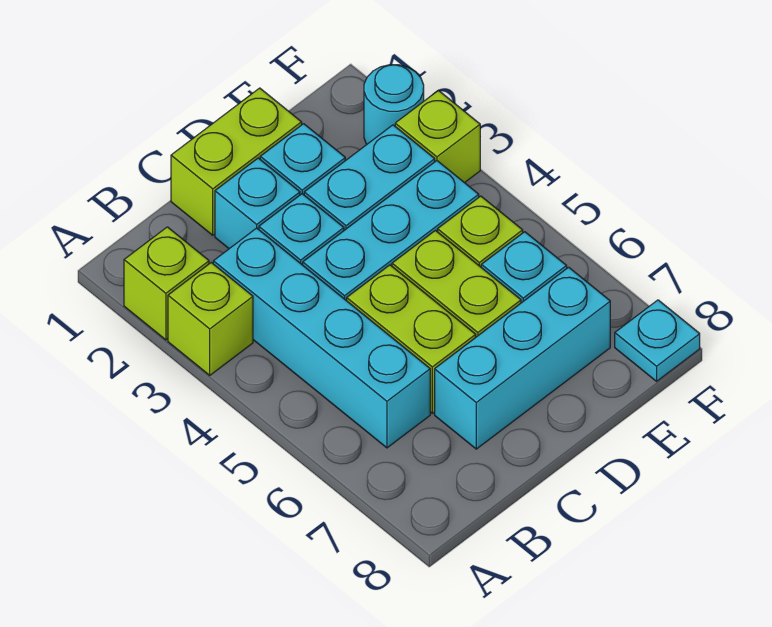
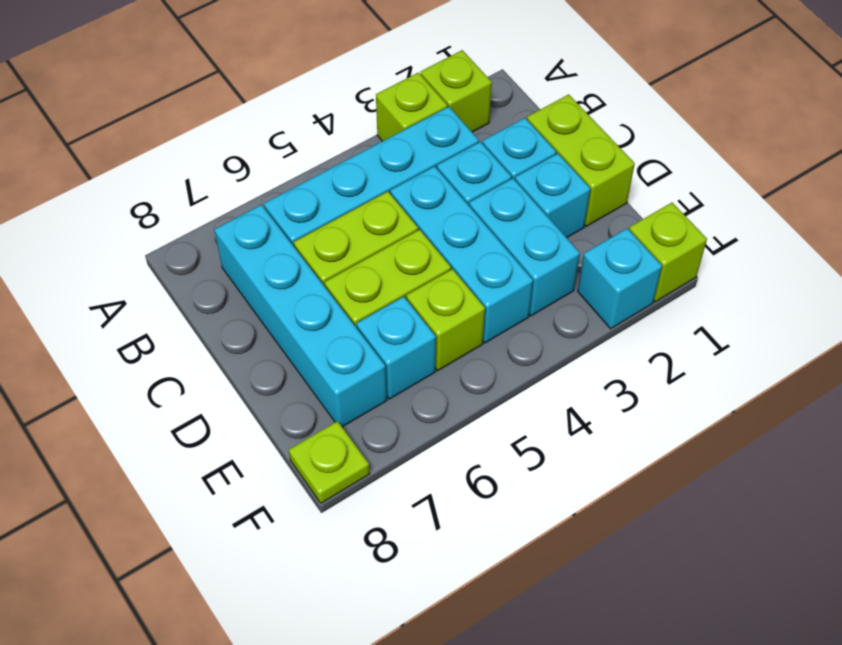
cyan brick C7:E7 level 1 -> cyan brick B7:E7 level 1
cyan round brick F2 level 1 -> cyan brick F2 level 1
lime brick F3 level 1 -> lime brick F1 level 1
cyan plate F8 level 1 -> lime plate F8 level 1

